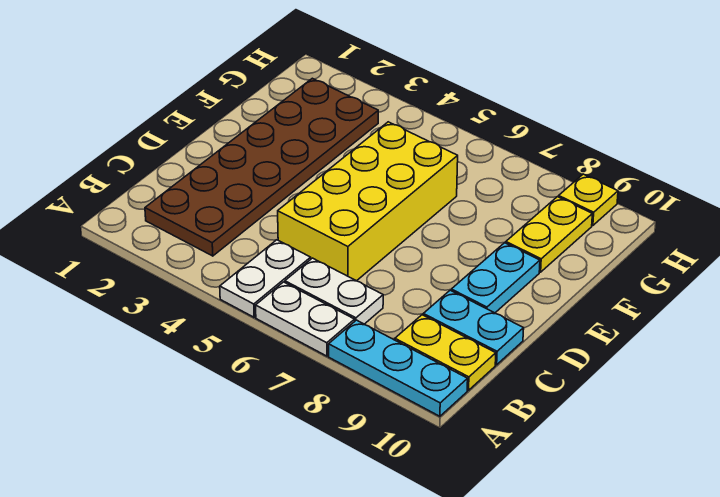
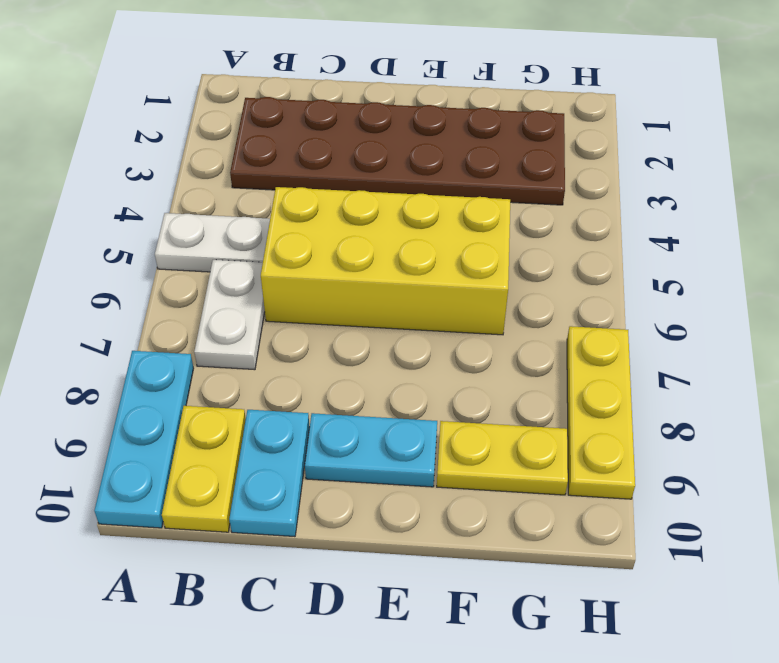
white plate A6:A7 level 1 -> none
yellow plate H9 level 1 -> yellow plate H7:H9 level 1

